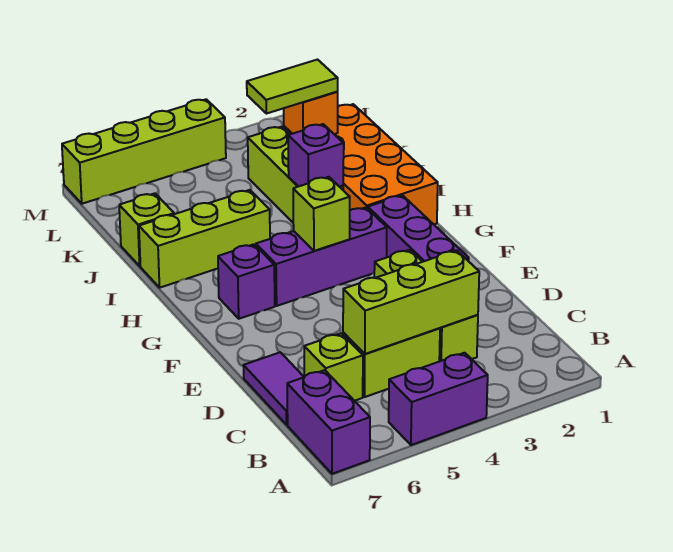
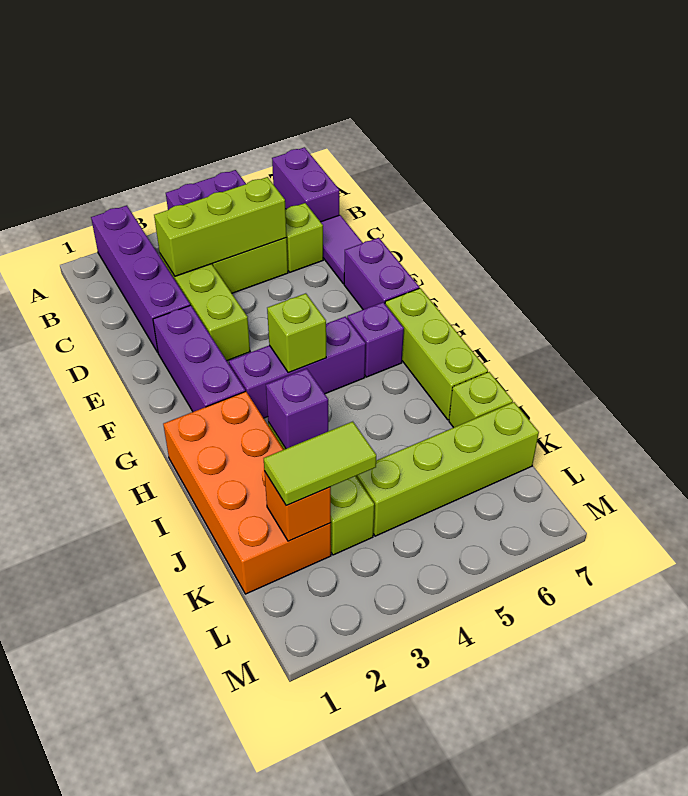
none -> purple brick A2:D2 level 1
none -> purple brick E7:F7 level 1
lime brick I5:I7 level 1 -> lime brick G7:I7 level 1
lime brick M4:M7 level 1 -> lime brick K4:K7 level 1

